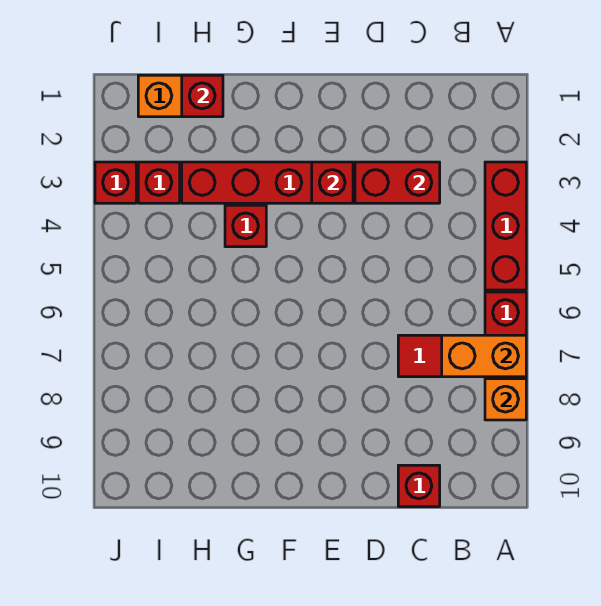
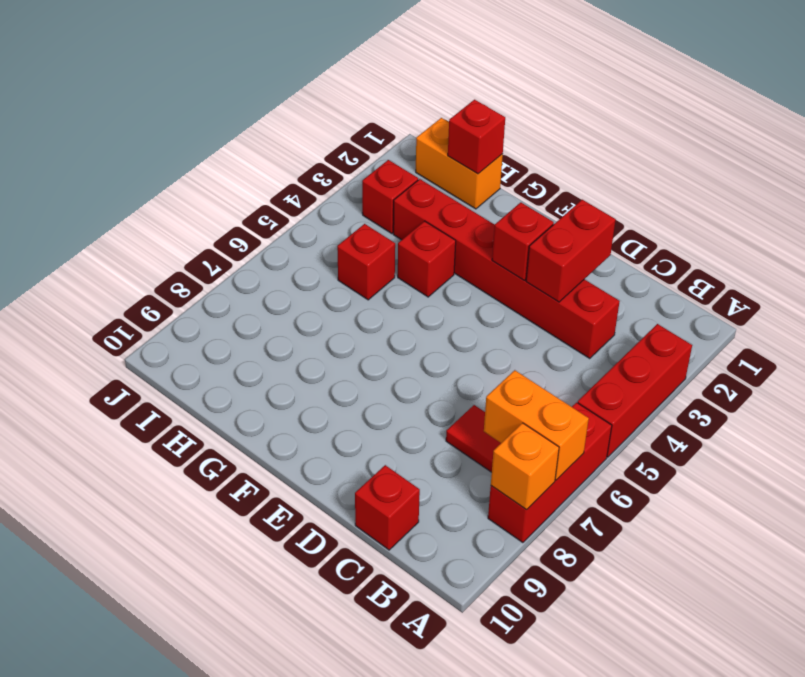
red brick C3:D3 level 2 -> red brick D2:D3 level 2
red brick J3 level 1 -> red brick H5 level 1

